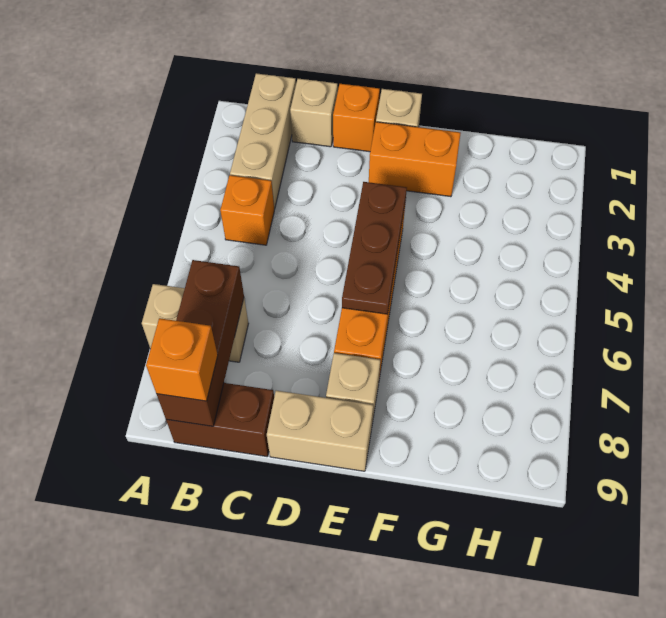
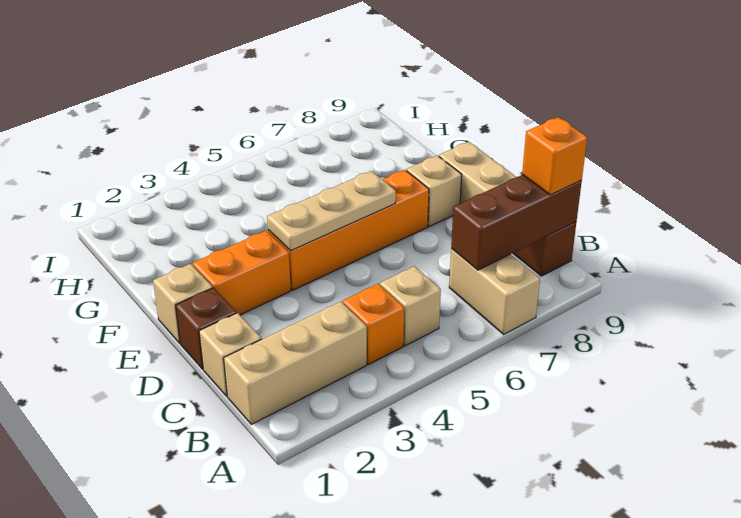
none -> tan brick B5 level 1
orange brick D1 level 1 -> brown brick D1 level 1
orange brick E2:F2 level 1 -> orange brick E2:E3 level 1
brown plate E4:E6 level 2 -> tan plate E4:E6 level 2

